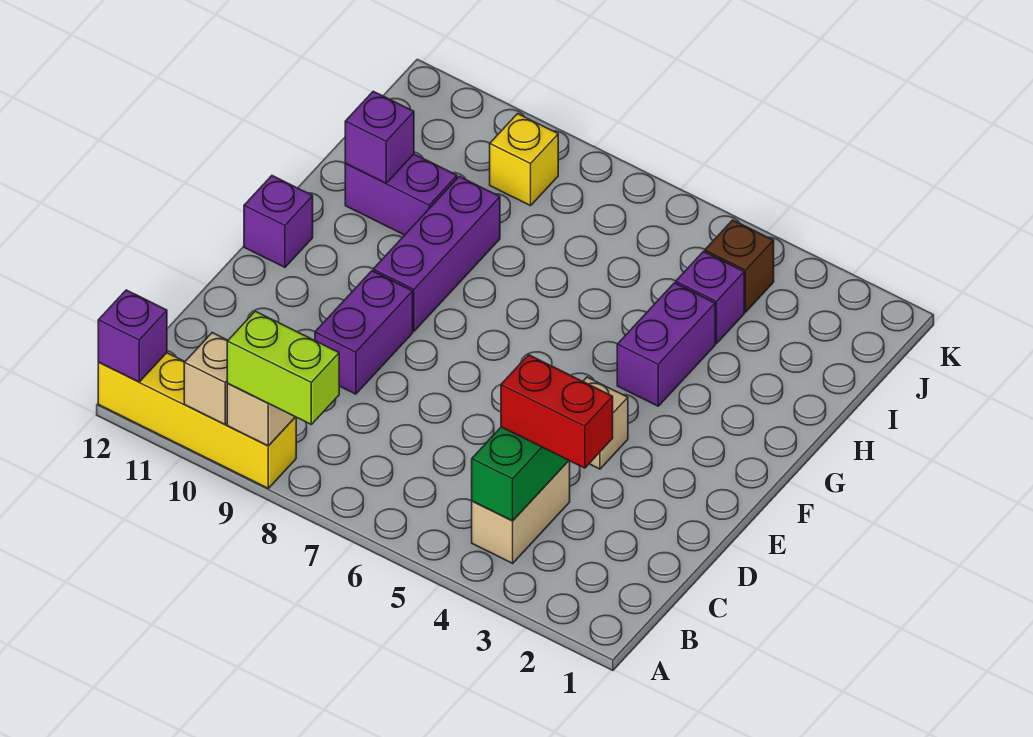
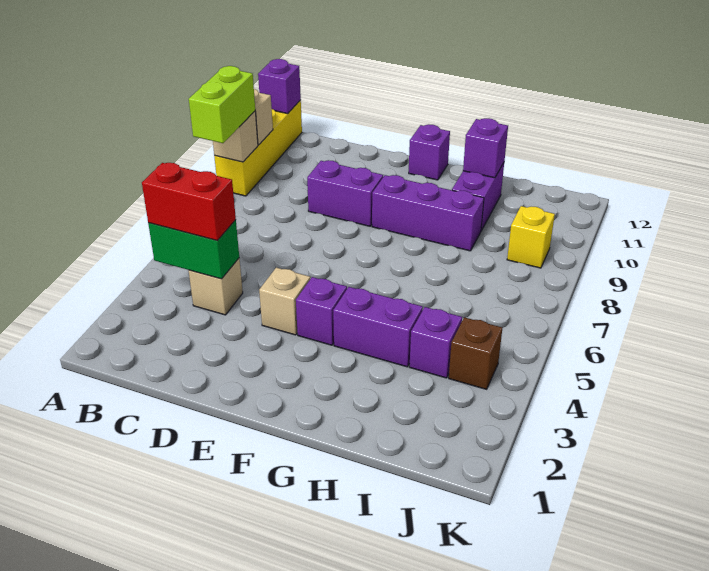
tan brick B4:C4 level 1 -> tan brick C4 level 1
red brick C3:C4 level 3 -> red brick B4:C4 level 3
none -> purple brick F4 level 1

